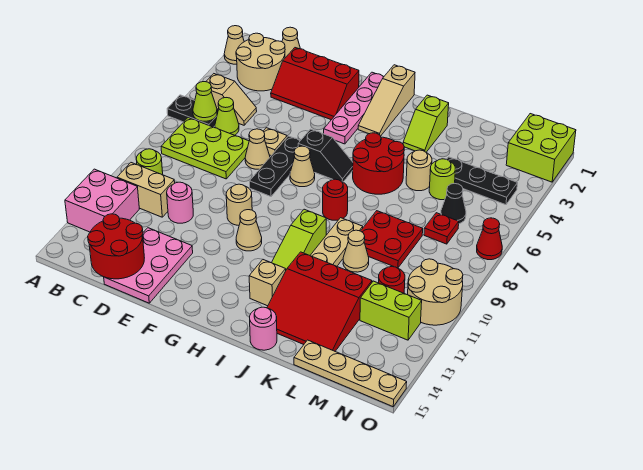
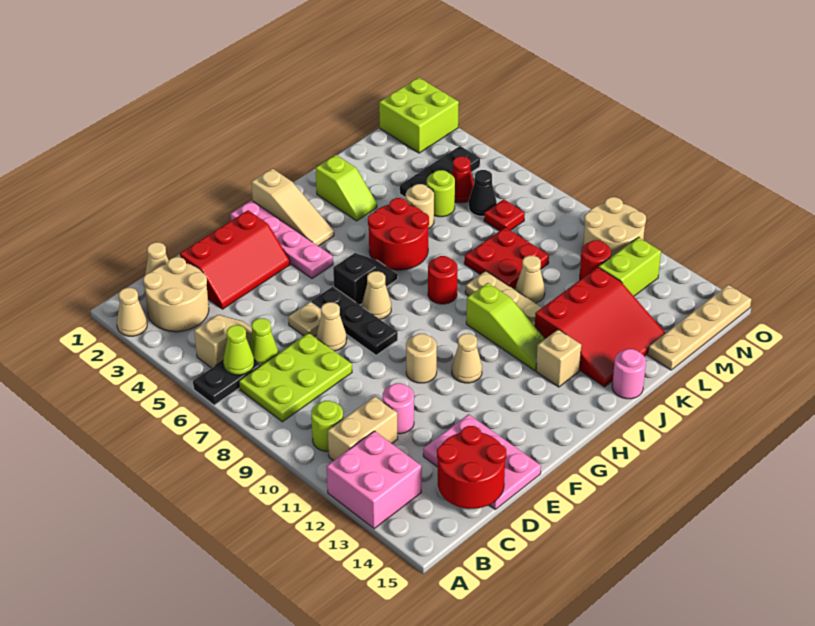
red cone O7 level 1 -> red cone M5 level 1

